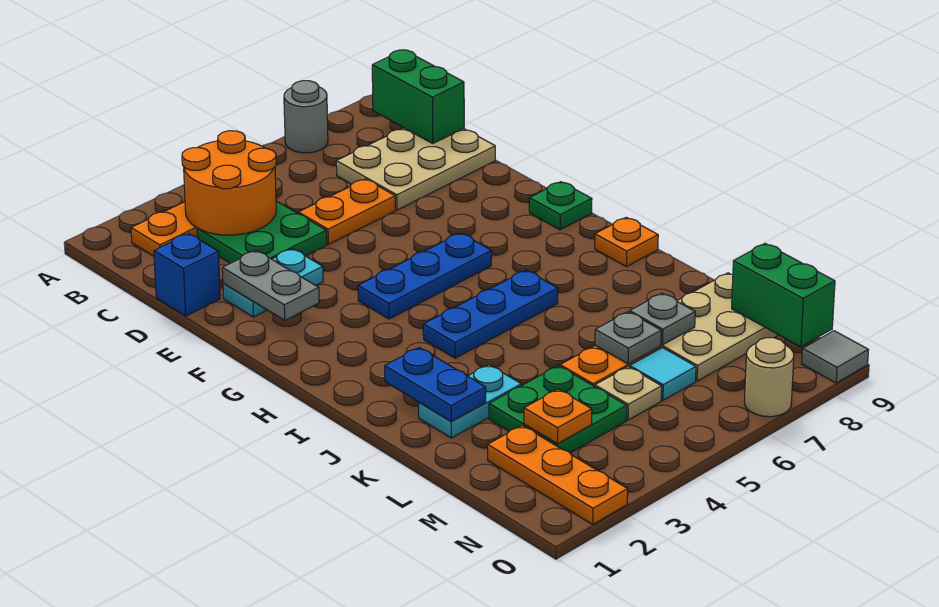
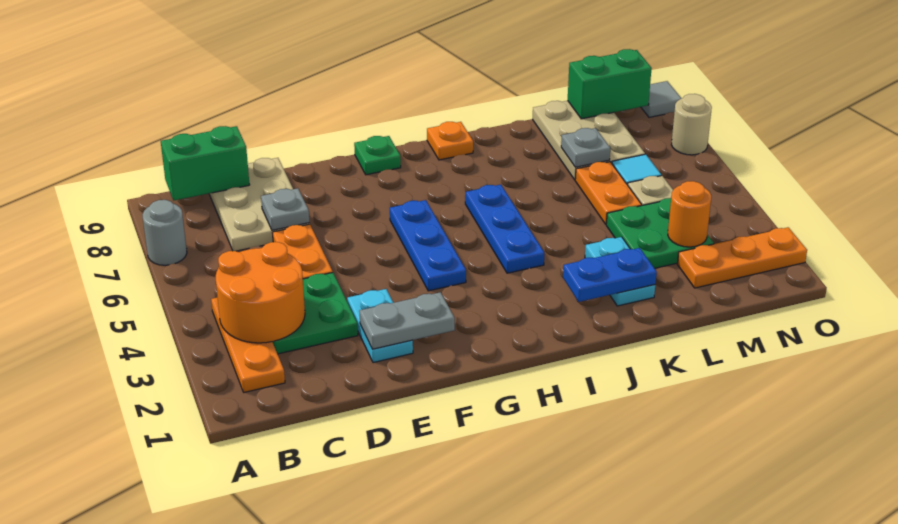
blue brick D1 level 1 -> none
grey plate L6 level 2 -> grey plate D7 level 2
orange plate M3 level 2 -> orange round brick M3 level 2

